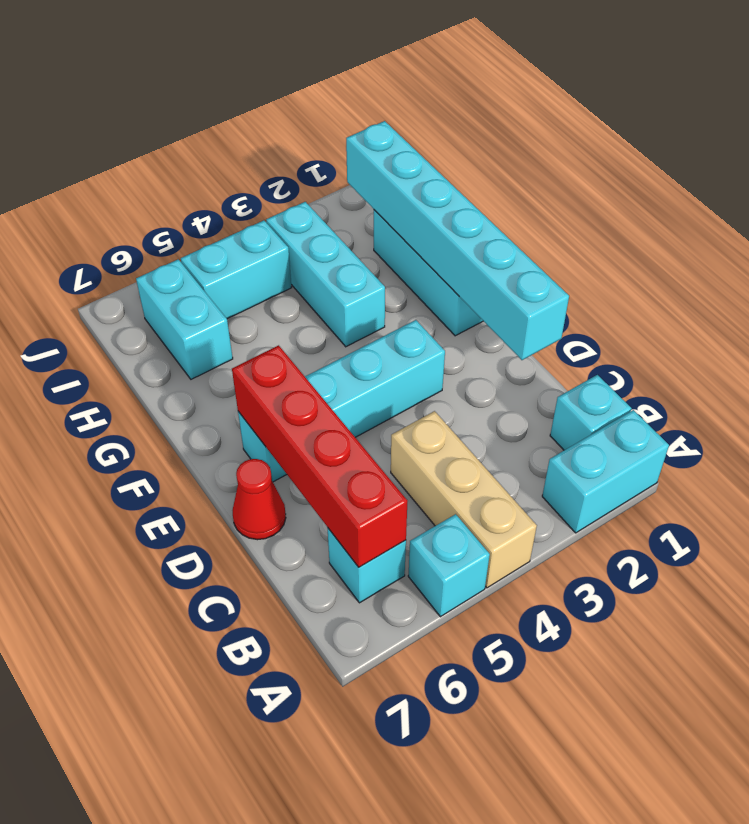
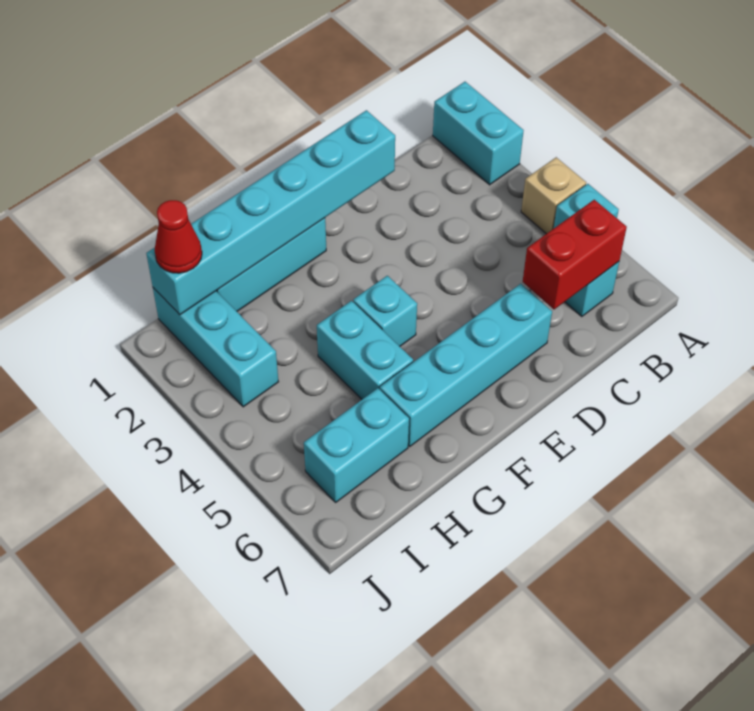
tan brick A4:C4 level 1 -> tan brick A4 level 1
cyan brick B1 level 1 -> cyan brick F4 level 1
red brick B6:E6 level 2 -> red brick B6:C6 level 2
red cone D7 level 1 -> red cone I1 level 3
cyan brick E3:E6 level 1 -> cyan brick D6:G6 level 1
cyan brick G3:I3 level 1 -> cyan brick I1:I3 level 1
cyan brick I4:I5 level 1 -> cyan brick G4:G5 level 1

